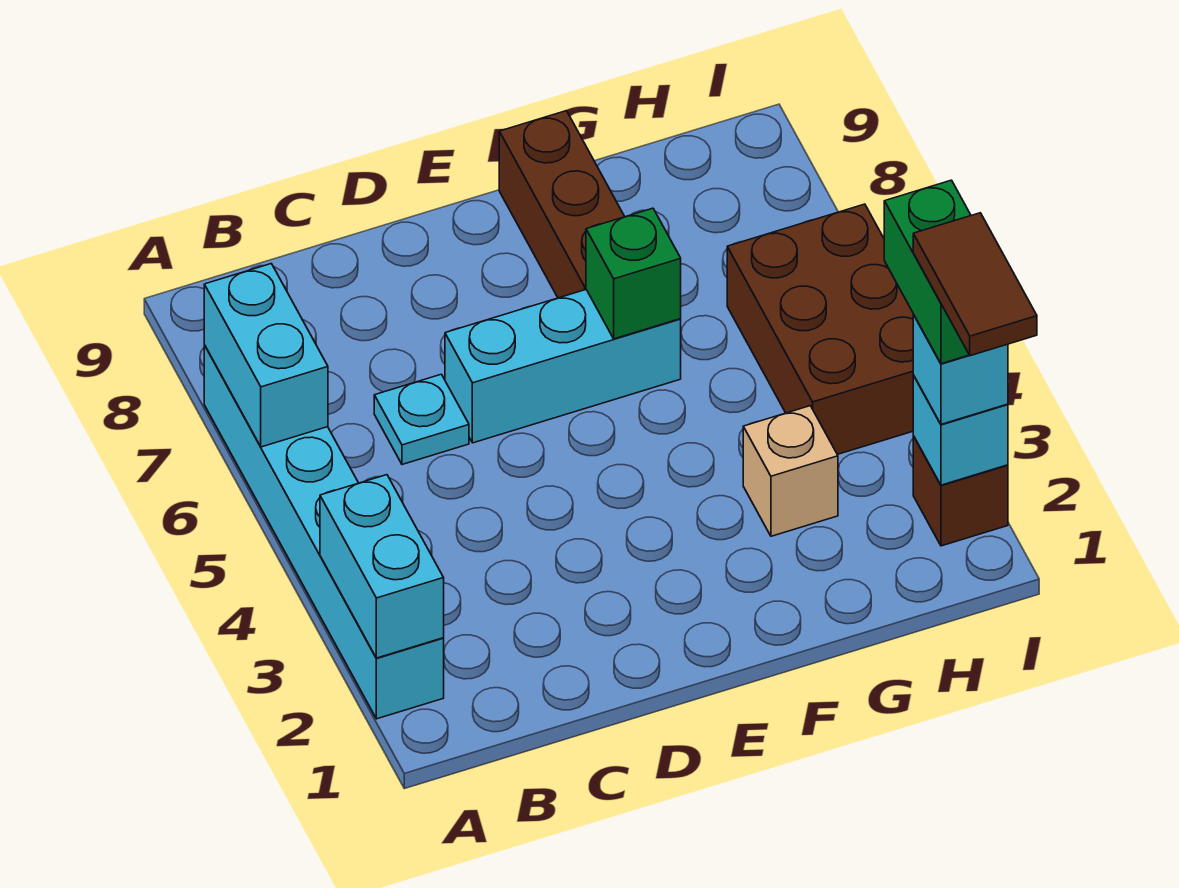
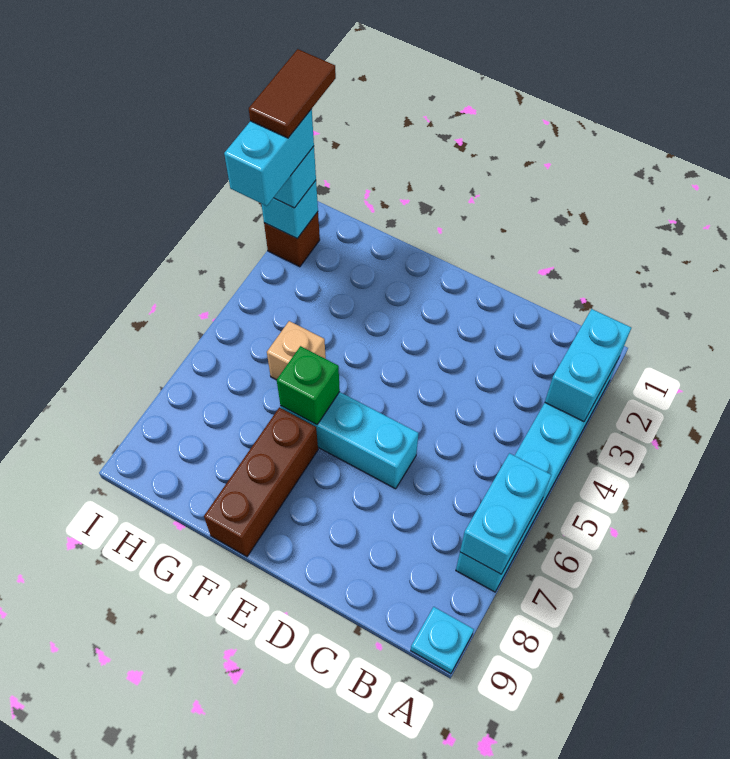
cyan plate C6 level 1 -> cyan plate A9 level 1
tan brick G3 level 1 -> tan brick G5 level 1
brown brick H4:I6 level 1 -> none
green brick I2:I3 level 4 -> cyan brick I2:I3 level 4

